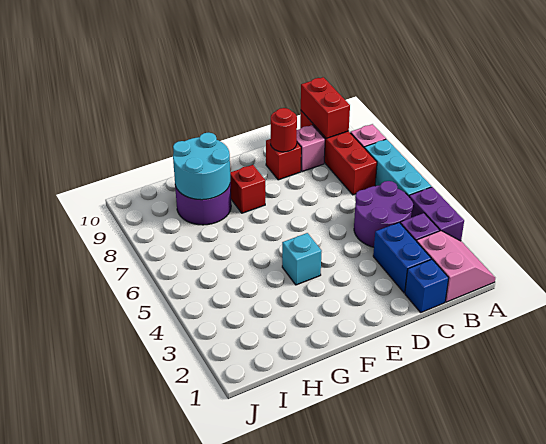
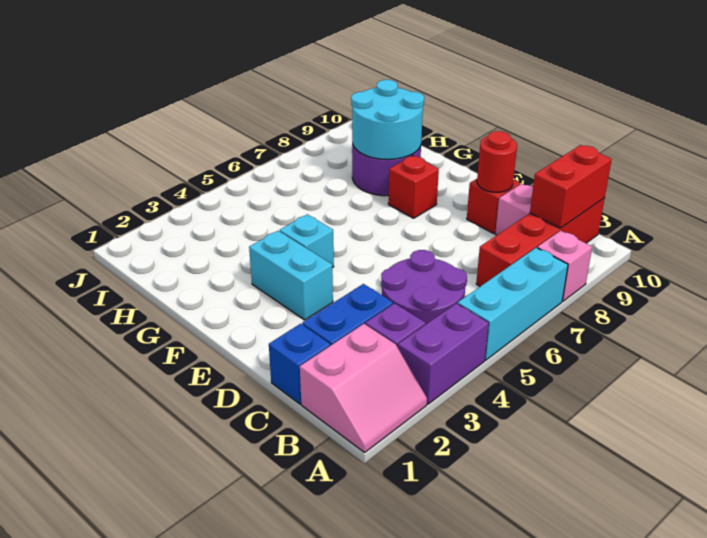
none -> cyan brick E3:F3 level 1

